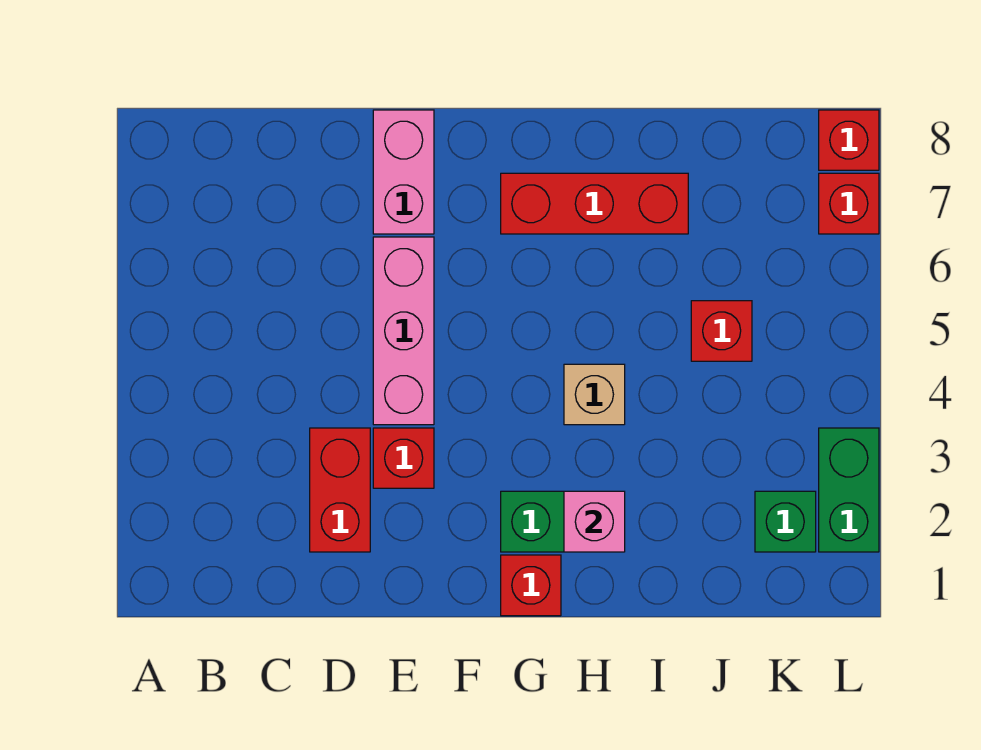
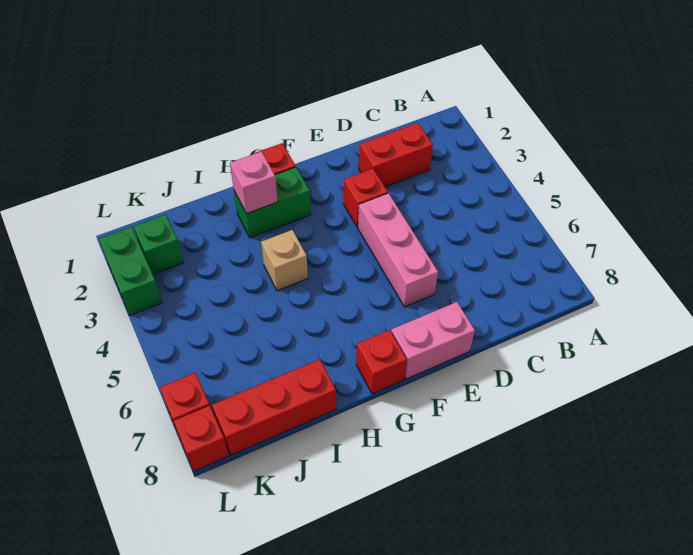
red brick D2:D3 level 1 -> red brick C2:D2 level 1
pink brick E7:E8 level 1 -> pink brick E8:F8 level 1
red brick G7:I7 level 1 -> red brick I8:K8 level 1
red brick J5 level 1 -> red brick G8 level 1

